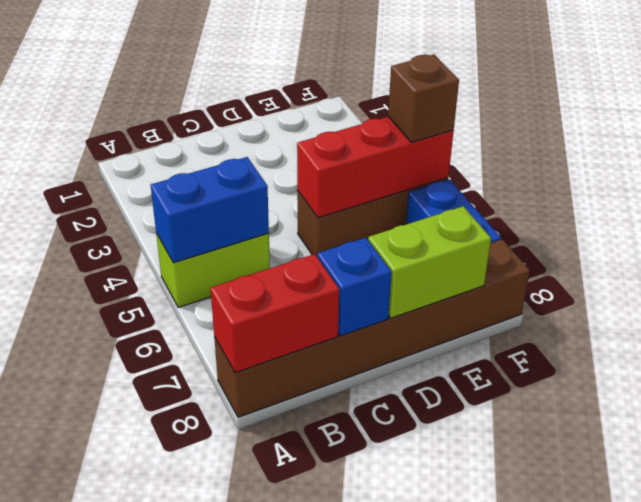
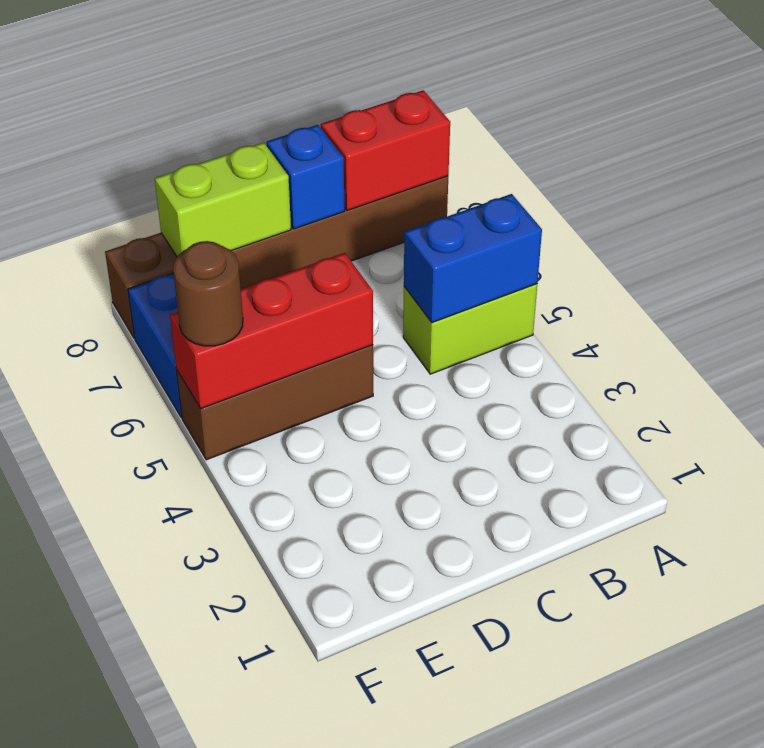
brown brick F5 level 3 -> brown round brick F5 level 3

